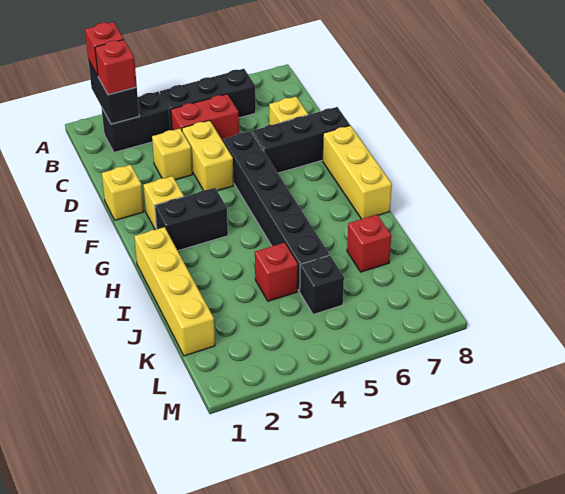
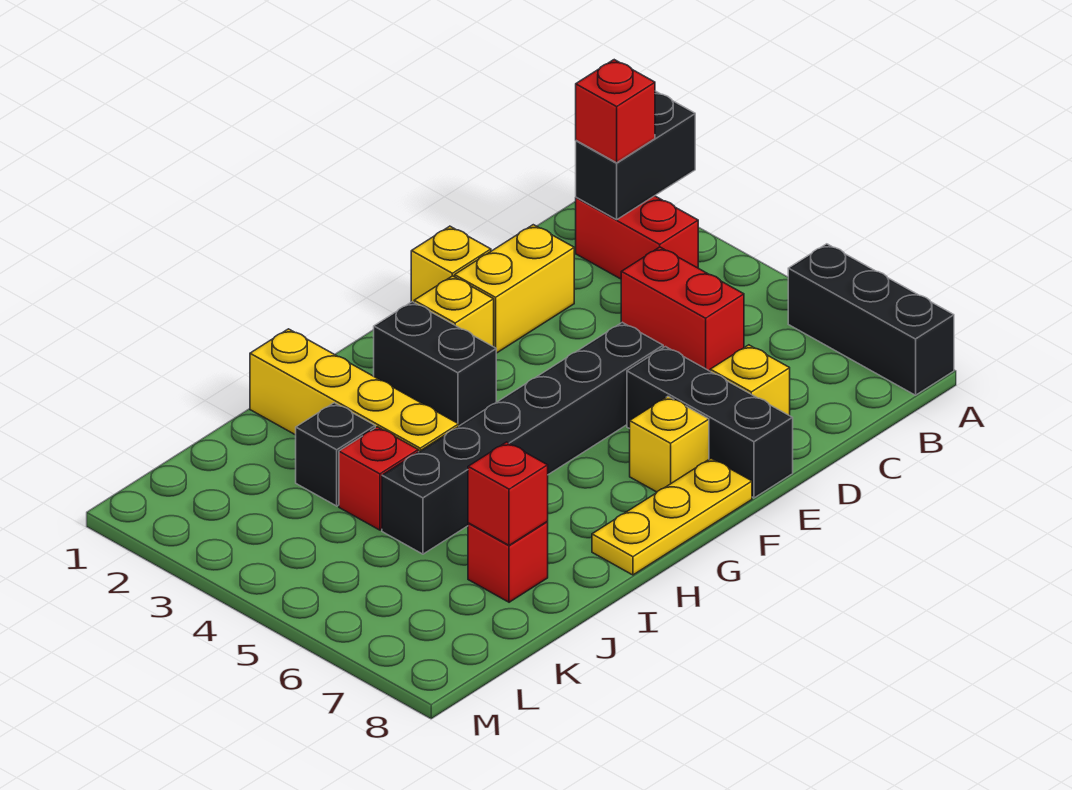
red brick A2 level 3 -> red brick J7 level 2
black brick B2:B3 level 1 -> red brick B2:B3 level 1
black brick B4:B6 level 1 -> black brick A6:A8 level 1
yellow brick D3 level 1 -> yellow brick F7 level 1
yellow brick D4:E4 level 1 -> yellow brick D2:E2 level 1
yellow brick F8:H8 level 1 -> yellow plate F8:H8 level 1
yellow brick H1:K1 level 1 -> yellow brick I1:I4 level 1
black brick K5 level 1 -> black brick J3 level 1

